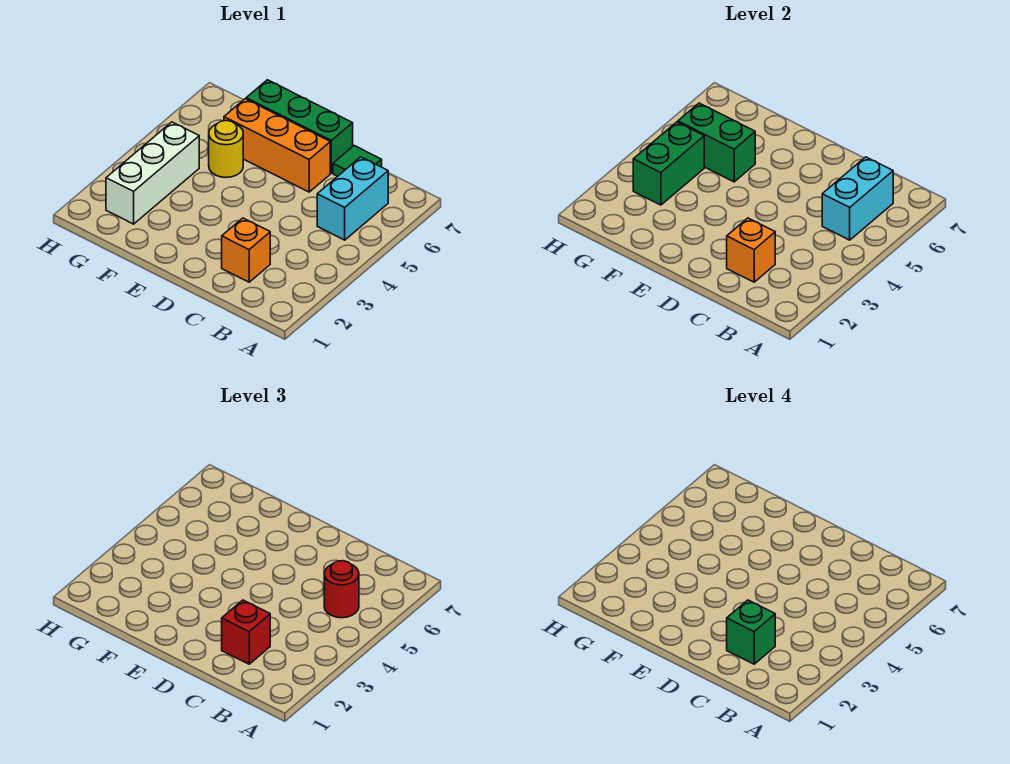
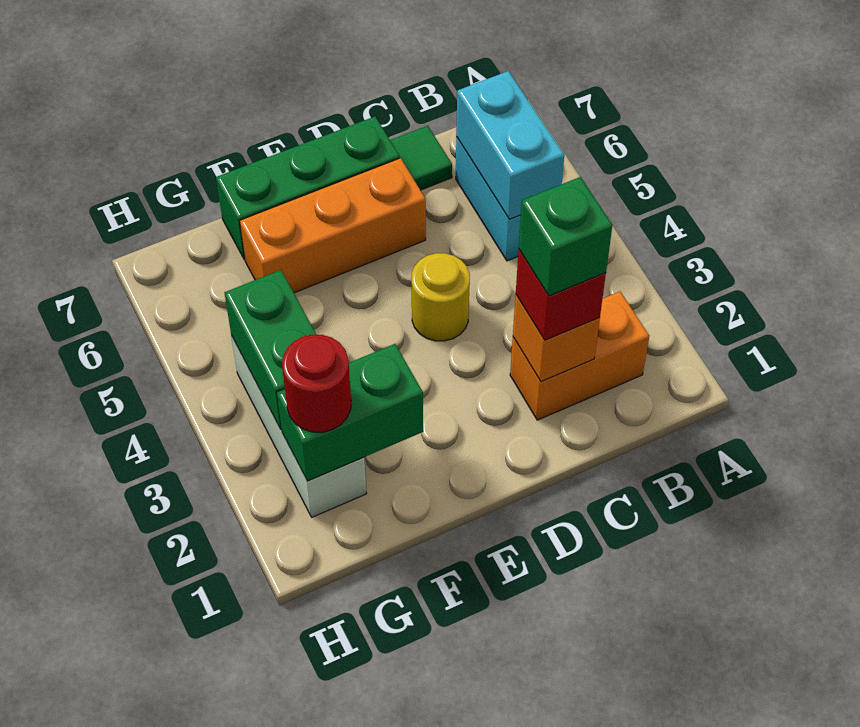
red round brick B5 level 3 -> red round brick G2 level 3
orange brick C2 level 1 -> orange brick B2:C2 level 1
yellow round brick F5 level 1 -> yellow round brick D4 level 1
green brick F5:G5 level 2 -> green brick F2:G2 level 2

